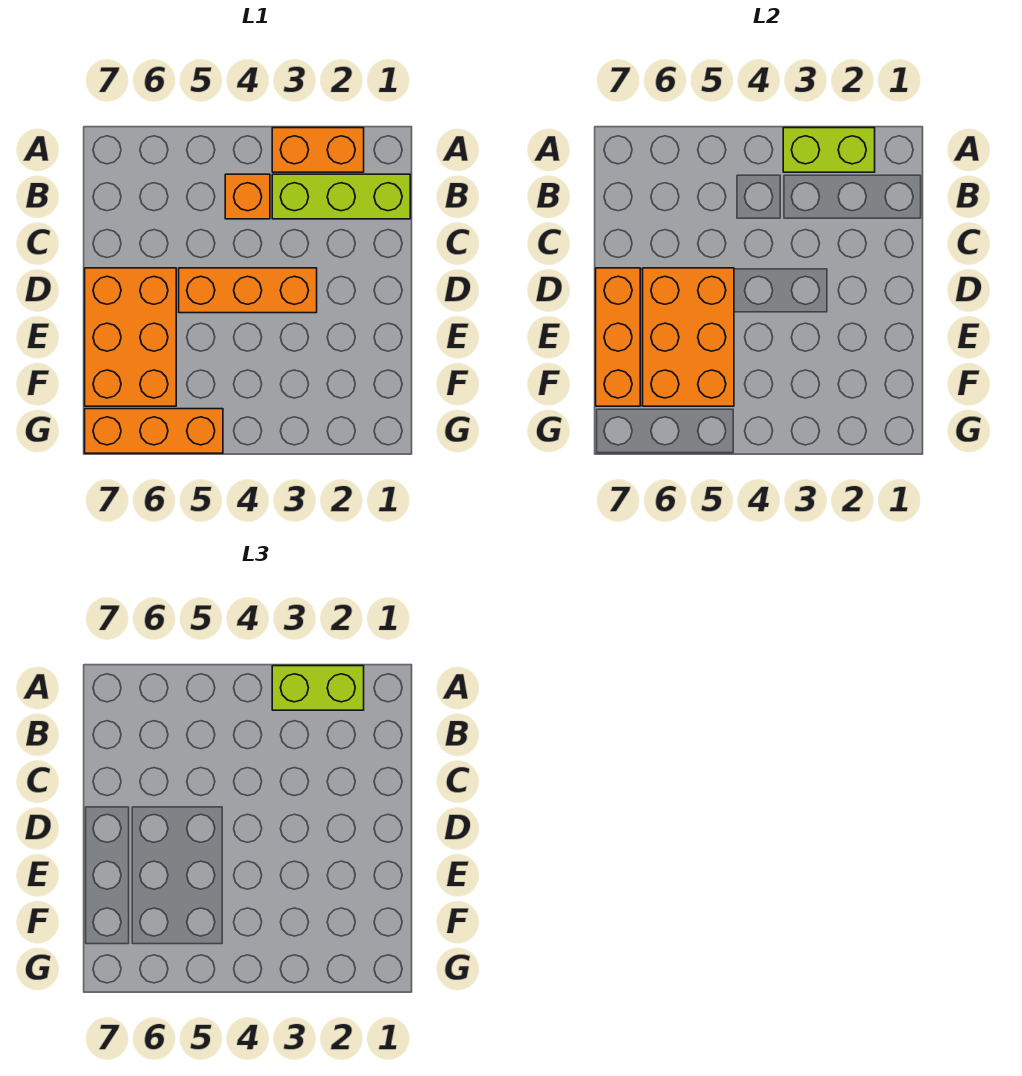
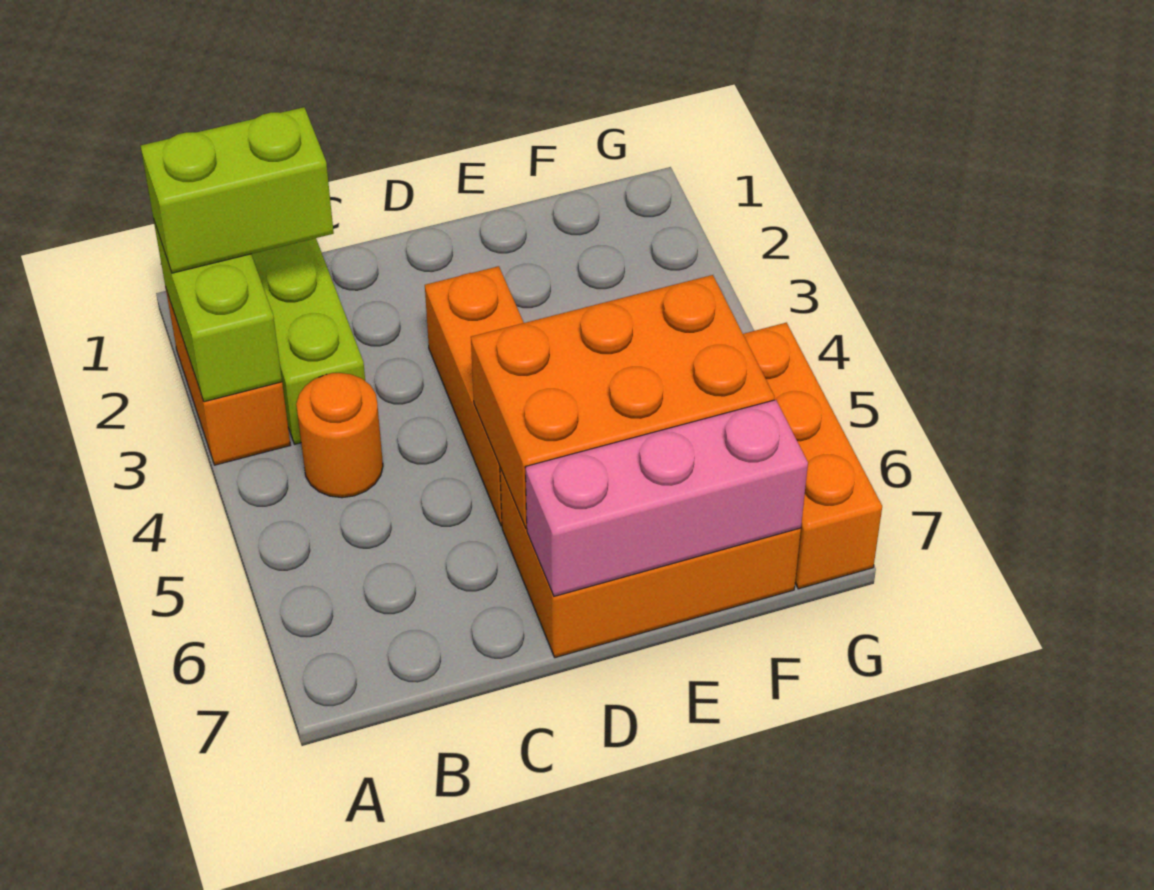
lime brick A2:A3 level 3 -> lime brick A2:B2 level 3
orange brick B4 level 1 -> orange round brick B4 level 1
orange brick D7:F7 level 2 -> pink brick D7:F7 level 2

